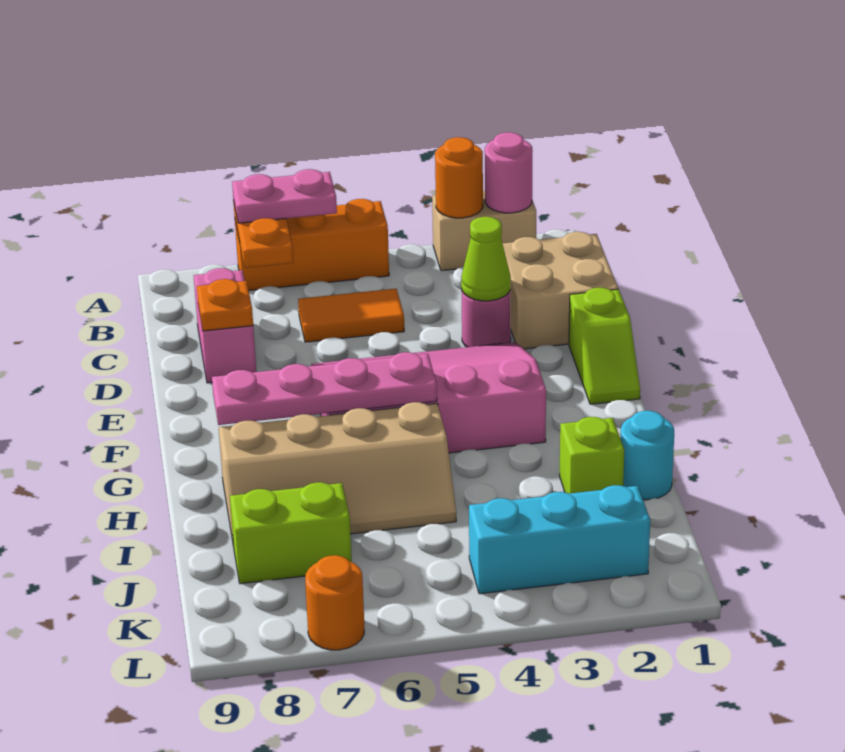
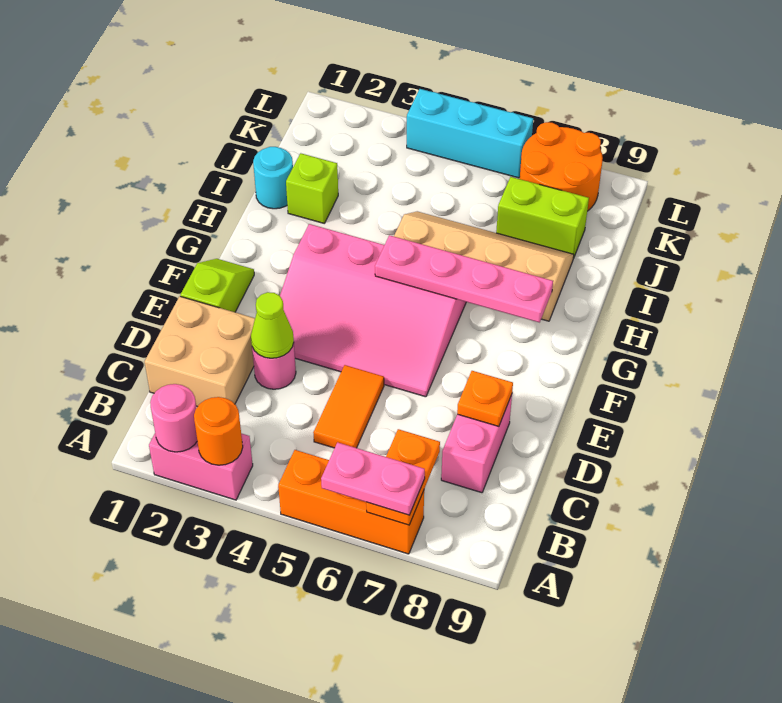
tan brick A2:A3 level 1 -> pink brick A2:A3 level 1
orange tile C5:C6 level 1 -> orange tile C5:D5 level 1
cyan brick K2:K4 level 1 -> cyan brick L4:L6 level 1
orange round brick L7 level 1 -> orange round brick K7:L8 level 1

